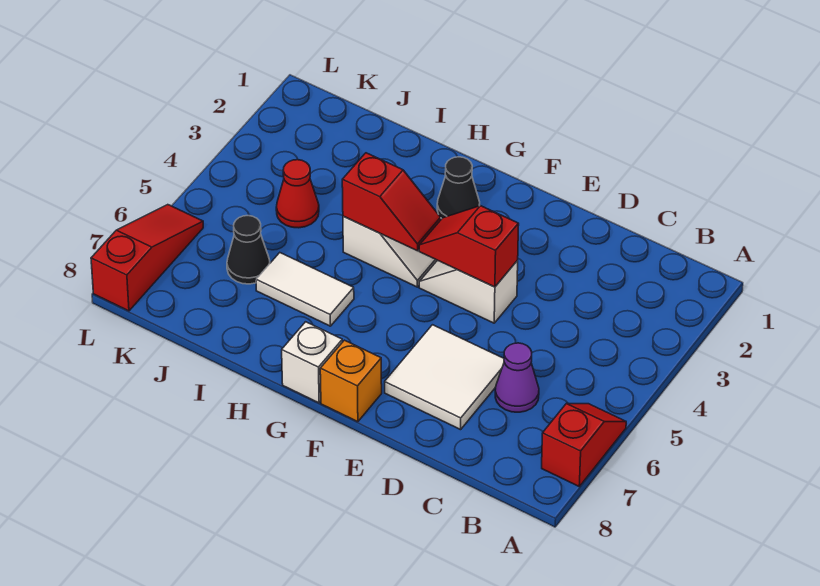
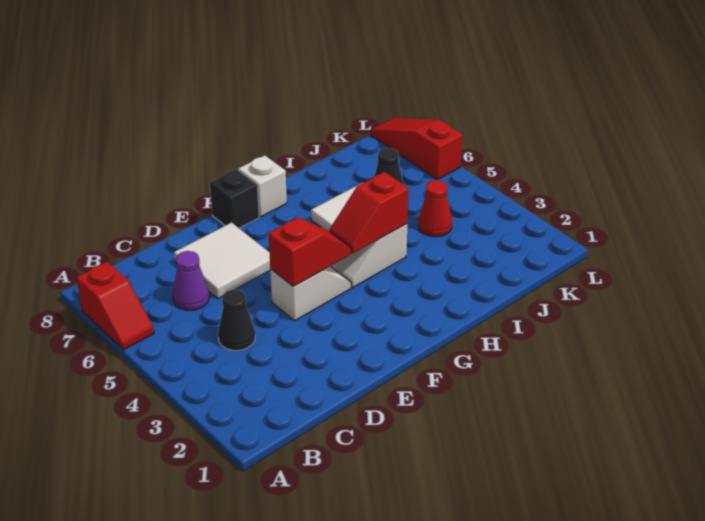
orange brick F8 level 1 -> black brick F8 level 1
black cone G2 level 1 -> black cone C4 level 1
red slope L6:L8 level 1 top 8 -> red slope L6:L8 level 1 top 6

